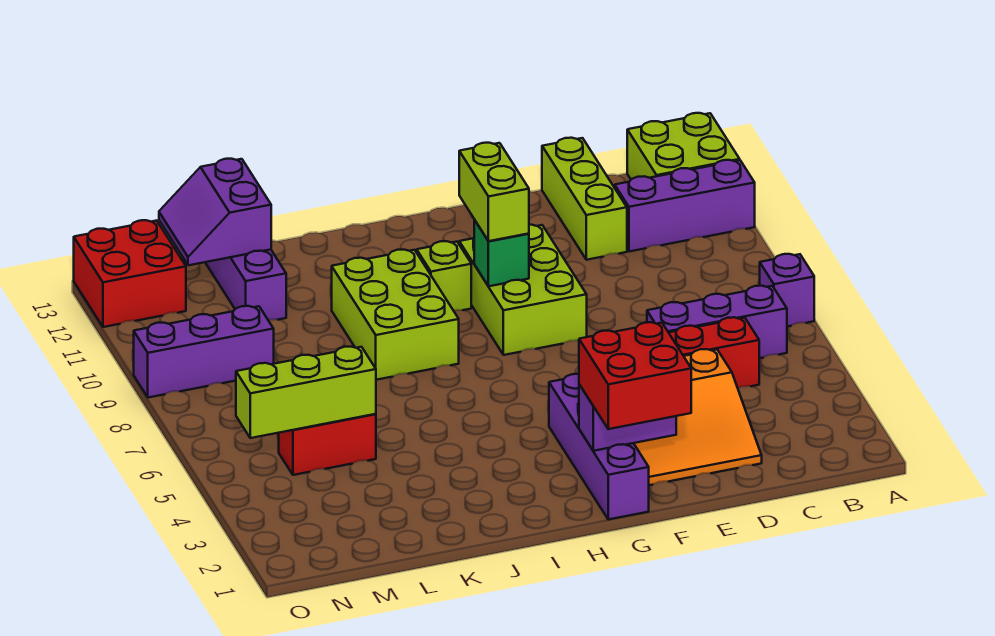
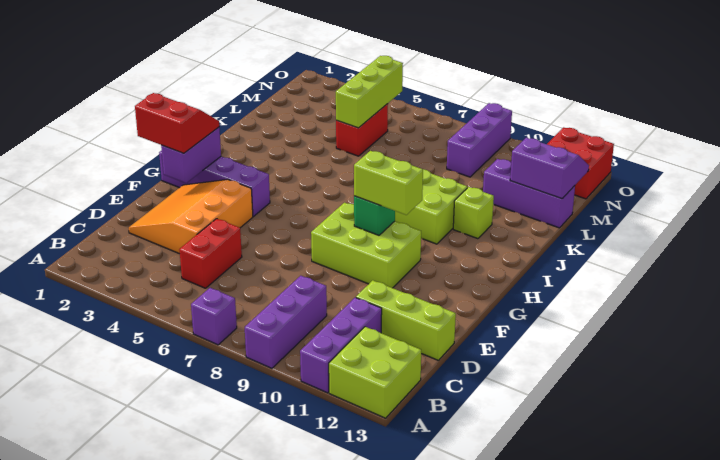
purple brick B6:D6 level 1 -> purple brick A9:C9 level 1
red brick F1:G2 level 3 -> red slope F1:G2 level 3 top F
lime brick H10 level 1 -> lime brick J11 level 1

